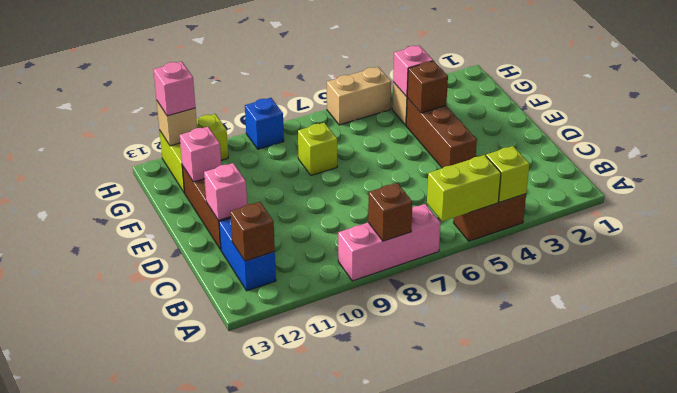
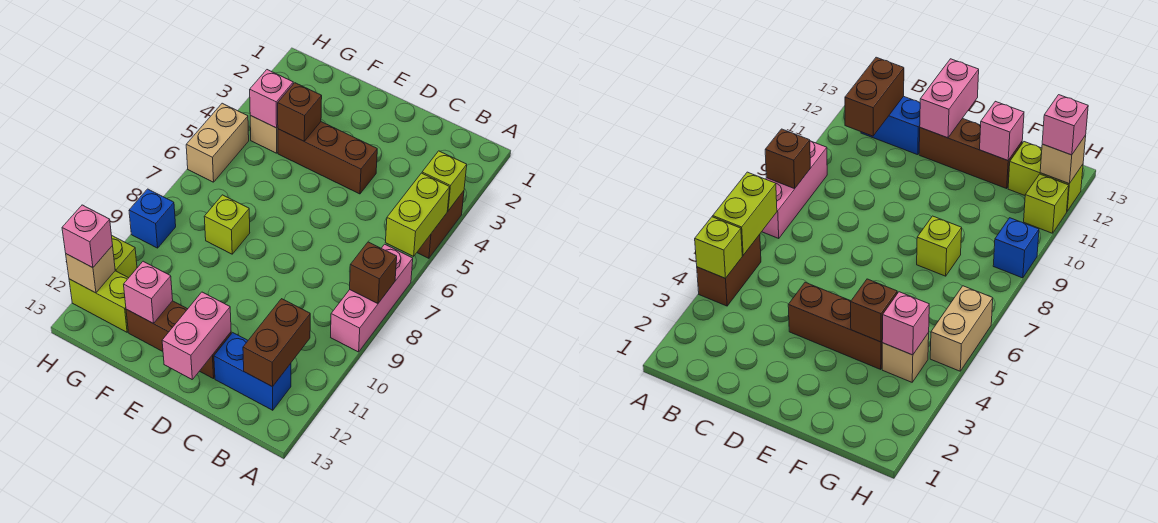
brown brick B12 level 2 -> brown brick B11:B12 level 2
pink brick D12 level 2 -> pink brick D12:D13 level 2

